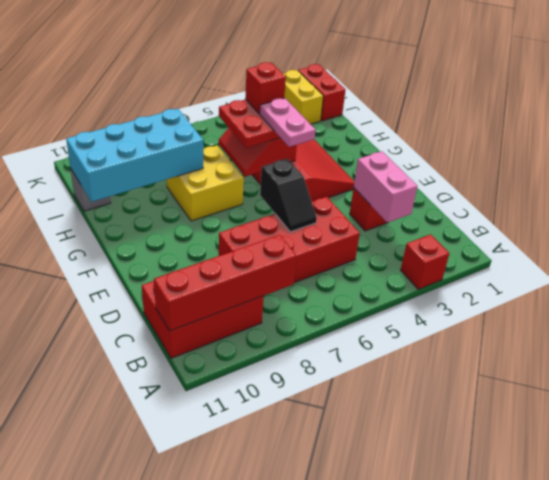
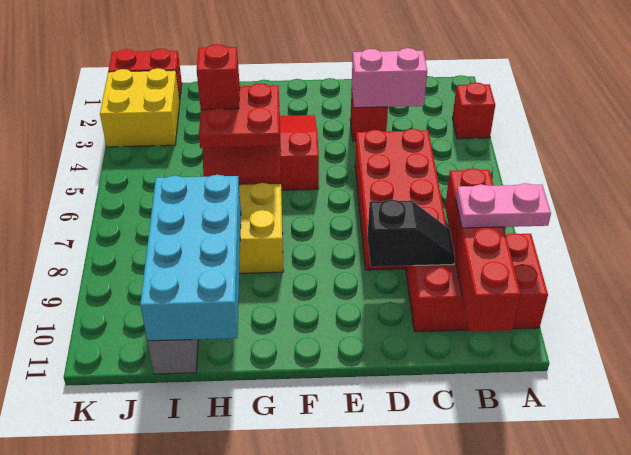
red brick B9:C11 level 1 -> red brick A9:C10 level 1
black slope D6:E6 level 2 top E -> black slope C9:D9 level 2 top D
pink plate F5:G5 level 4 -> pink plate A9:B9 level 3
yellow brick J2:K2 level 1 -> yellow brick J2:K3 level 1

